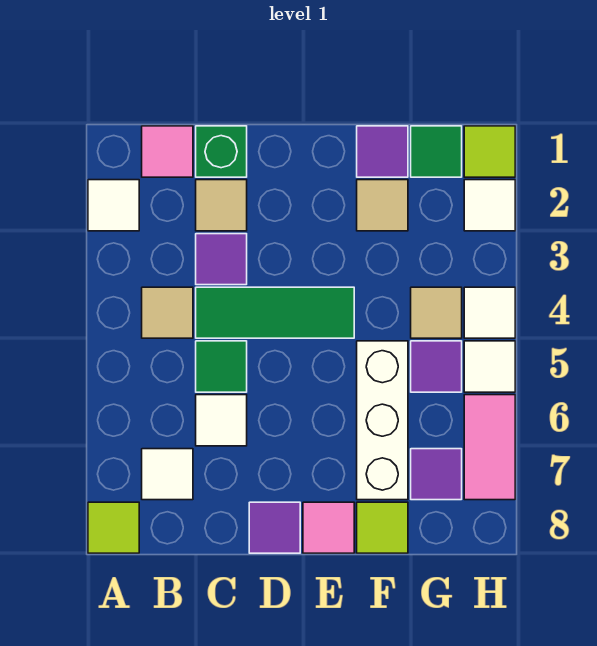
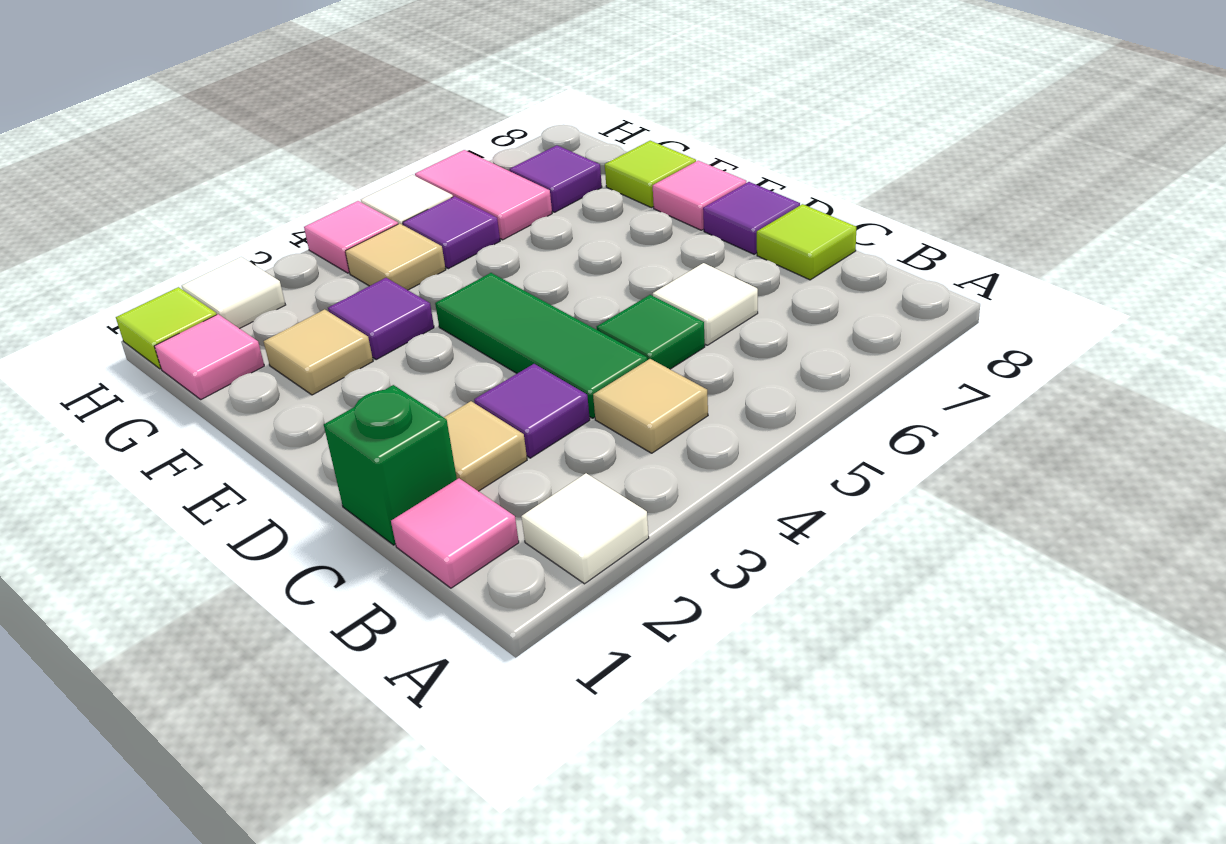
lime tile A8 level 1 -> lime tile C8 level 1
white tile B7 level 1 -> none
purple tile F1 level 1 -> purple tile F3 level 1
white brick F5:F7 level 1 -> none
green tile G1 level 1 -> pink tile G1 level 1
white tile H4 level 1 -> pink tile H4 level 1
pink tile H6:H7 level 1 -> pink tile G6:H6 level 1

